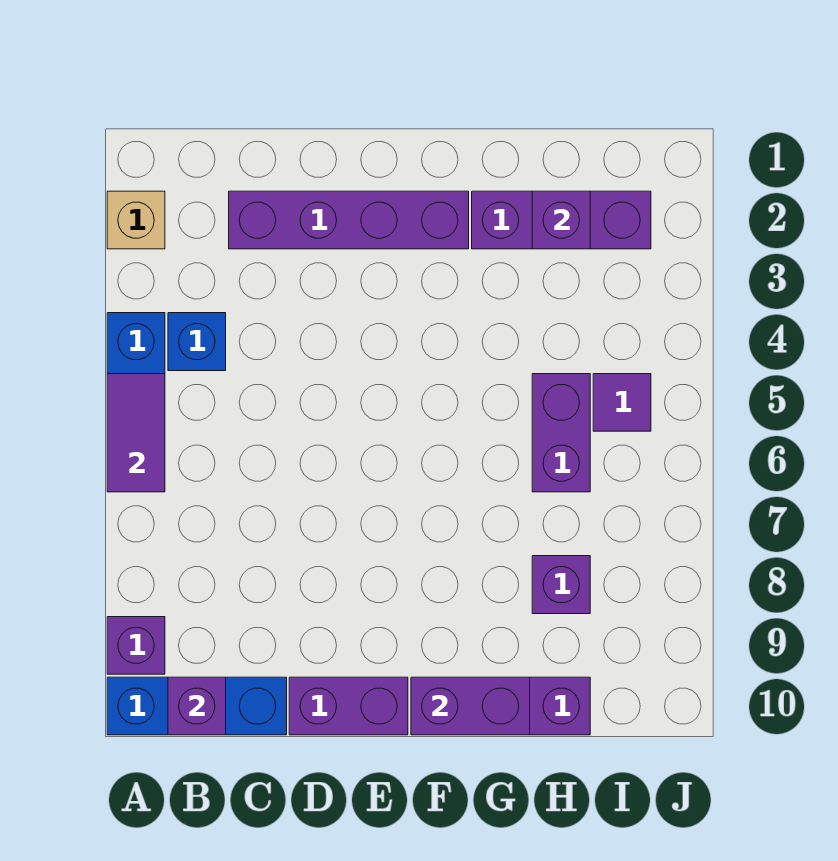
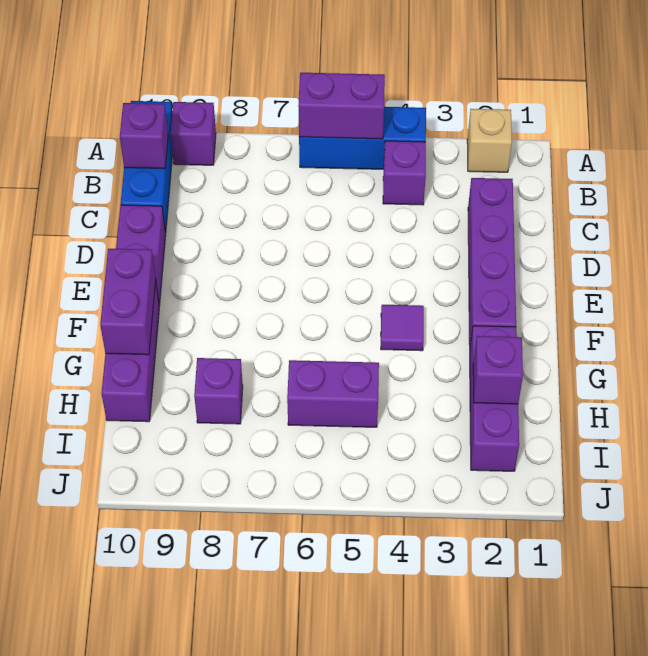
purple tile A5:A6 level 2 -> purple brick A5:A6 level 2
blue brick B4 level 1 -> purple brick B4 level 1
purple tile I5 level 1 -> purple tile F4 level 1

